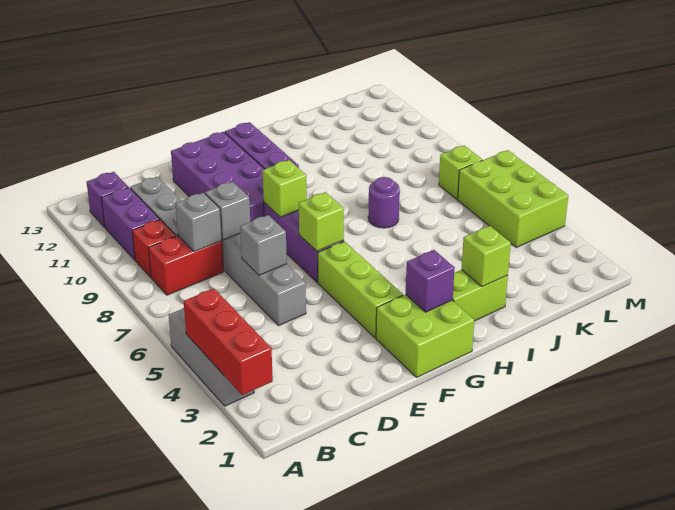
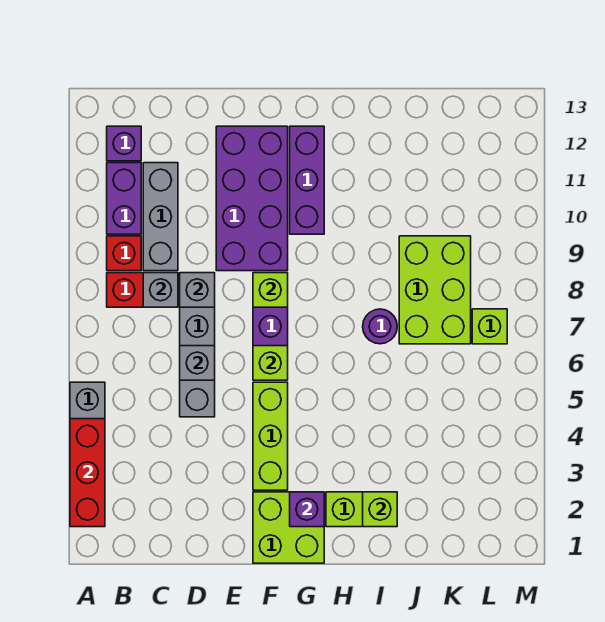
lime brick L4:M6 level 1 -> lime brick J7:K9 level 1

